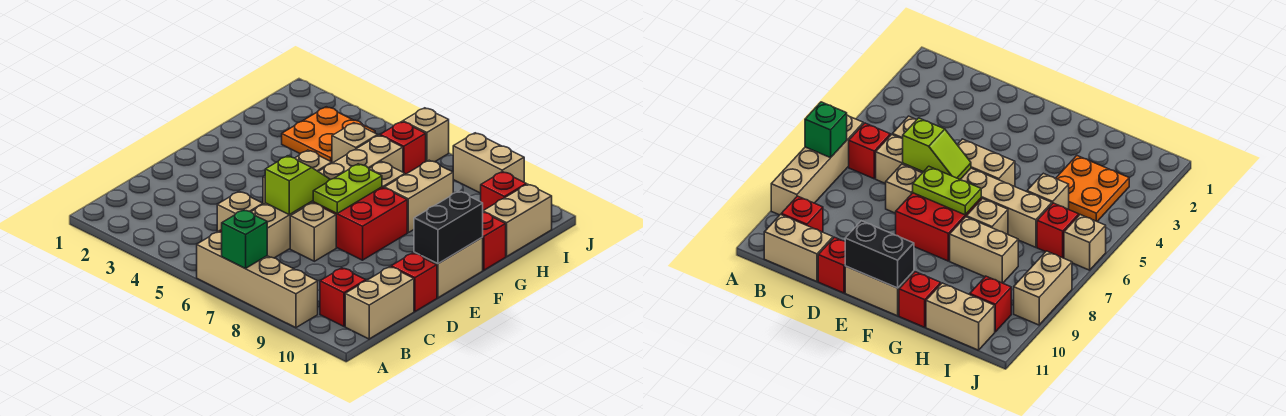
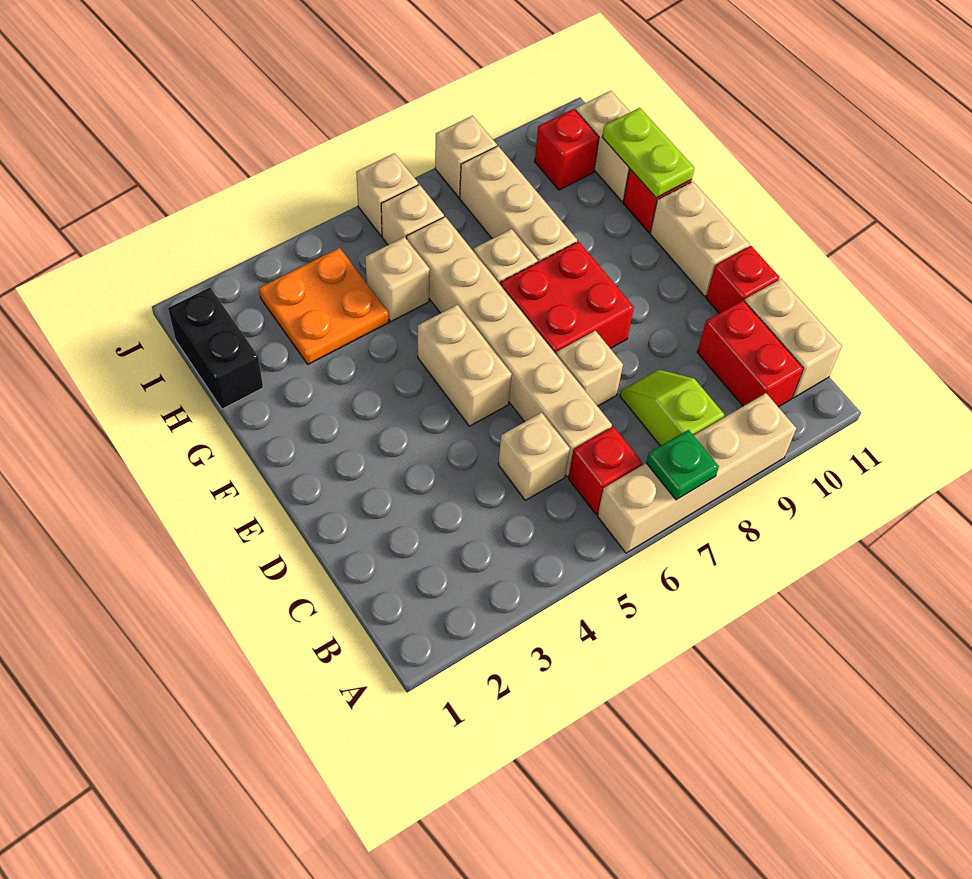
green brick A7 level 2 -> green plate A7 level 2
red brick B10 level 1 -> red brick B10:C10 level 1
lime slope D6:E6 level 2 top D -> lime slope B8:C8 level 1 top B
lime plate E7:F7 level 2 -> lime plate G11:H11 level 2
black brick E11:F11 level 2 -> black brick H1:I1 level 1
tan brick G8:H8 level 1 -> tan brick G8:I8 level 1
red brick I6 level 1 -> tan brick I6 level 1
tan brick J8:J9 level 1 -> tan brick J8 level 1

